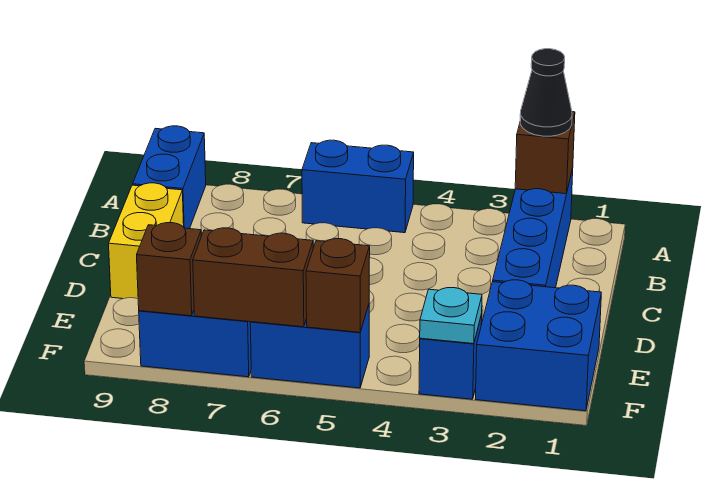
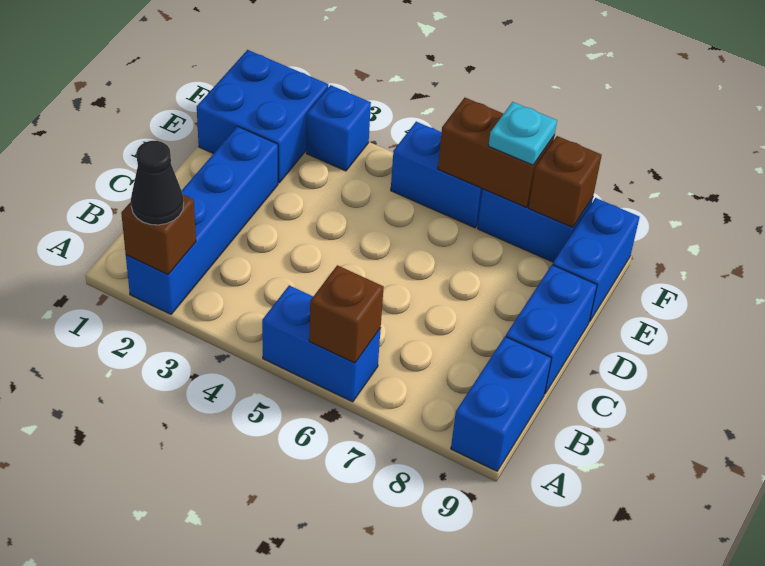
yellow brick C9:D9 level 1 -> blue brick C9:D9 level 1
none -> blue brick E9:F9 level 1
cyan plate F3 level 2 -> cyan plate F7 level 3
brown brick F5 level 2 -> brown brick A6 level 2

